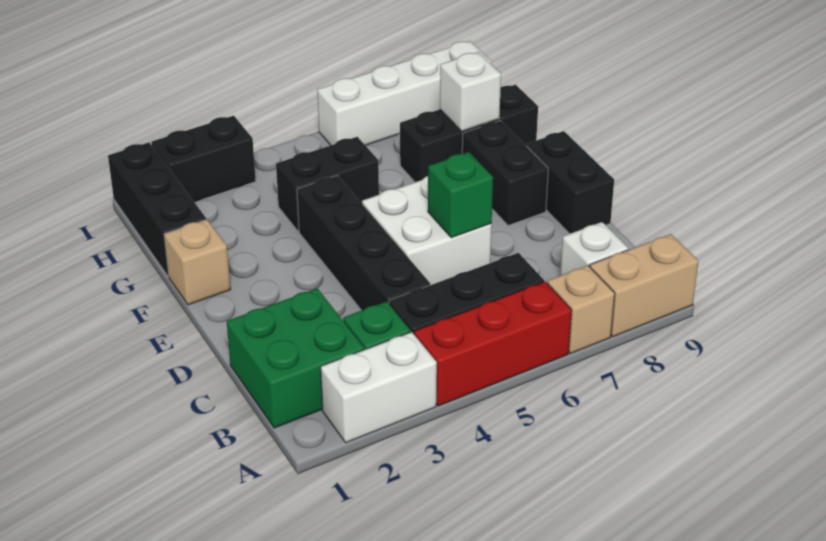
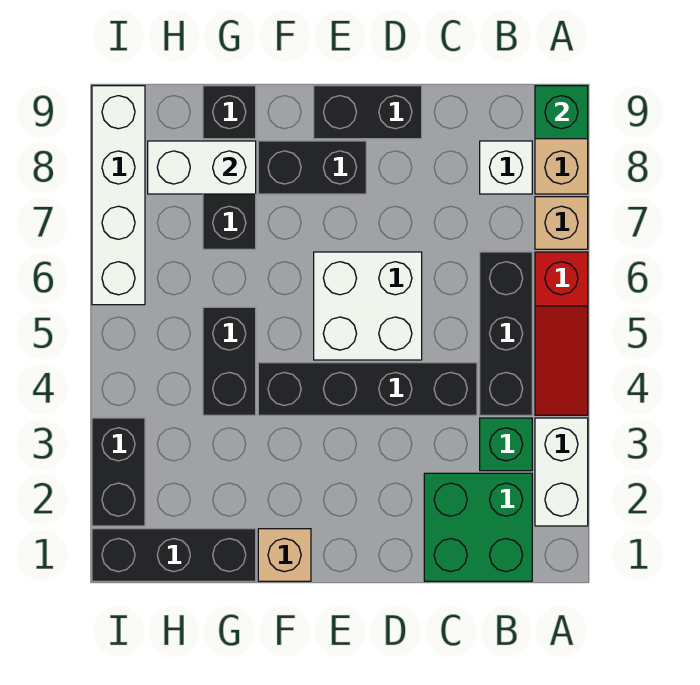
red brick A4:A6 level 1 -> red slope A4:A6 level 1 top 6
green brick D6 level 2 -> green brick A9 level 2
white brick G8 level 2 -> white brick G8:H8 level 2

